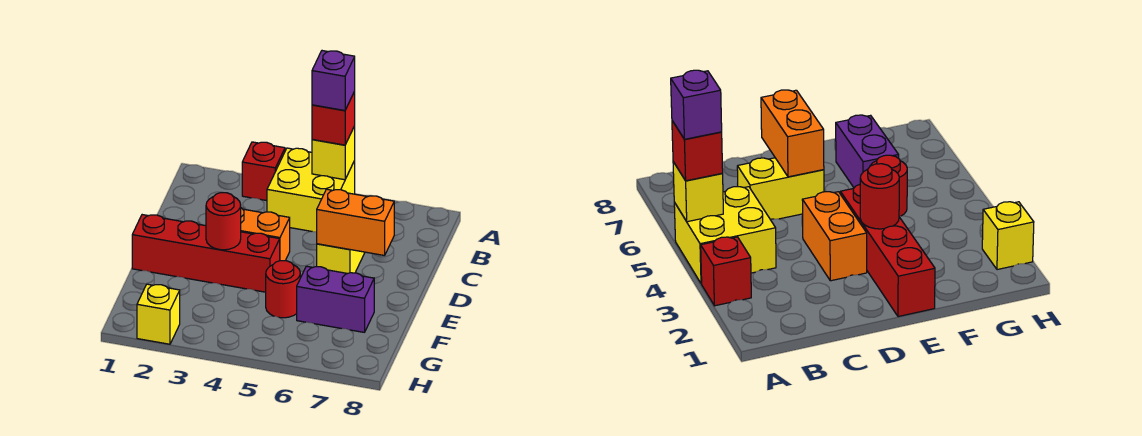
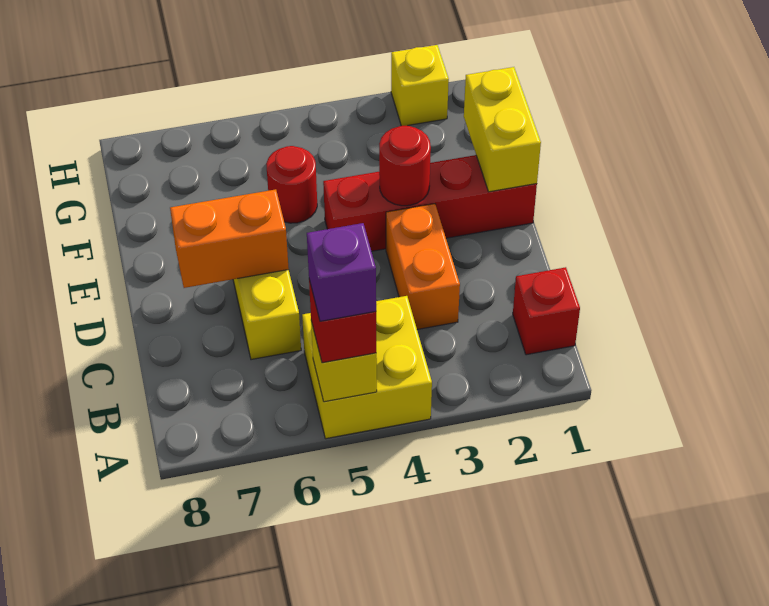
red brick A3 level 1 -> red brick B1 level 1
orange brick D3:D4 level 1 -> orange brick C3:D3 level 1
none -> yellow brick E1:F1 level 2
purple brick F6:F7 level 1 -> none

